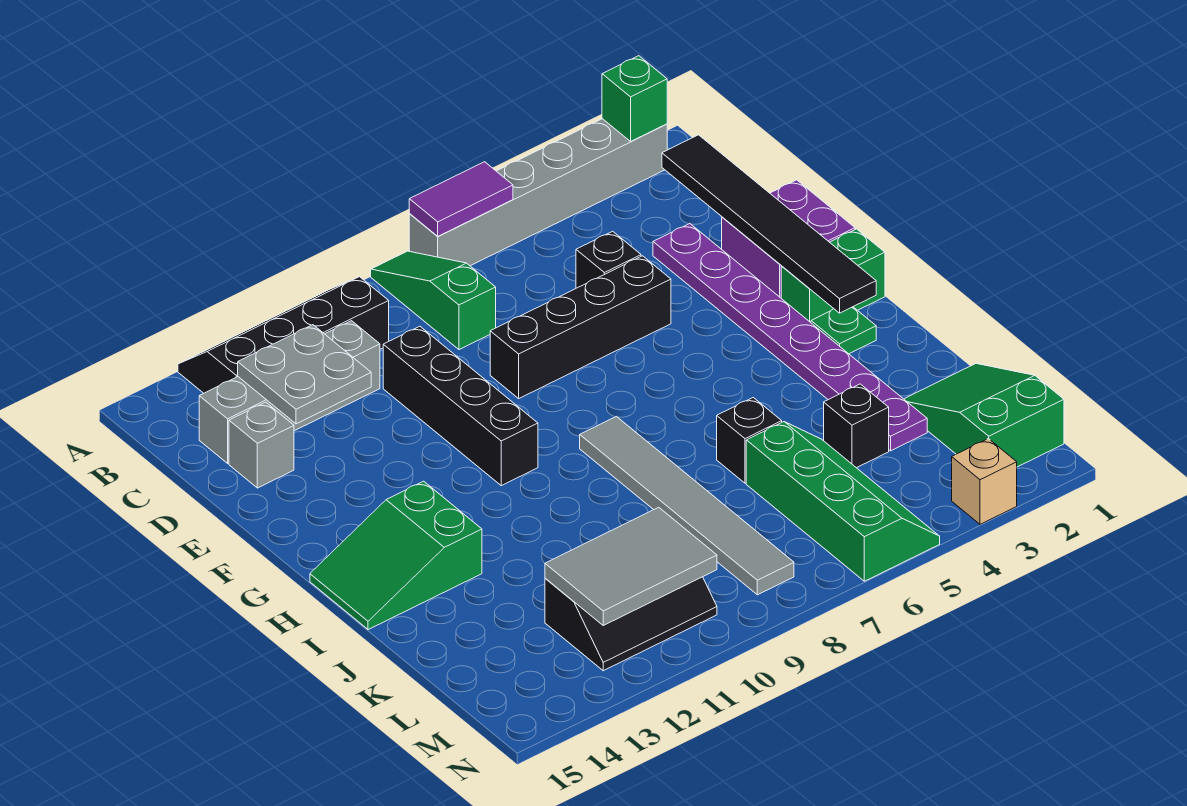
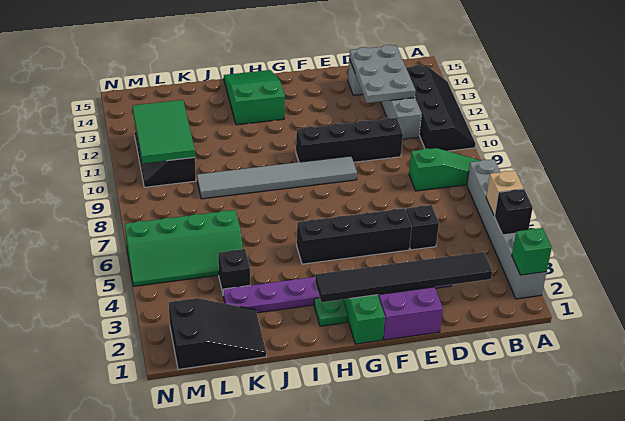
purple tile A6:A7 level 2 -> none
grey plate C12:D13 level 2 -> grey plate C12:D14 level 2
black brick E5:E8 level 1 -> black brick E5:H5 level 1
grey tile H8:M8 level 1 -> grey tile F9:K9 level 1
black brick J6 level 1 -> black brick A4 level 2
green slope K1:M2 level 1 top M -> black slope K1:M2 level 1 top M
grey tile L10:M12 level 2 -> green tile L10:M12 level 2
tan brick N3 level 1 -> tan brick A5 level 2

